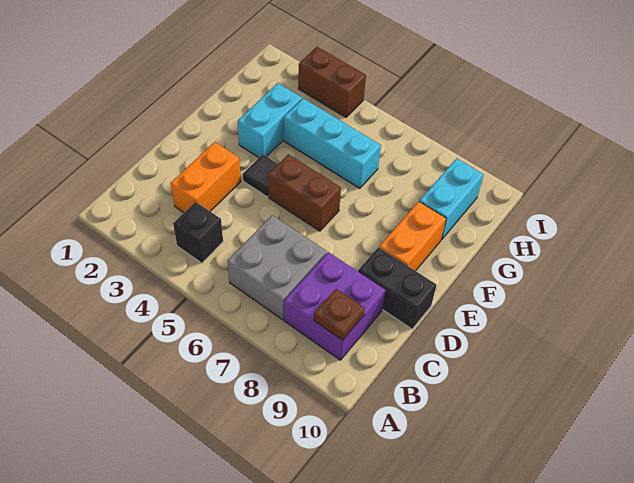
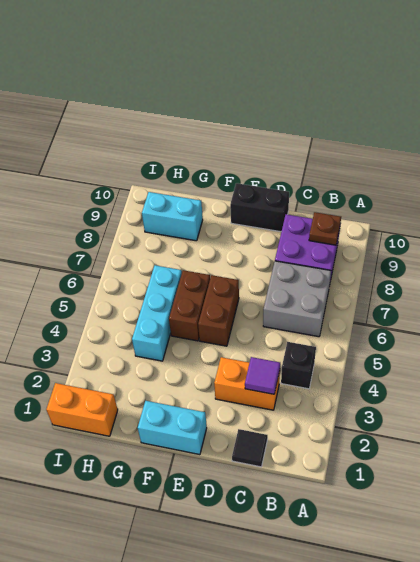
none -> purple tile C3 level 2
black brick D9:D10 level 1 -> black brick D10:E10 level 1
black tile E4 level 1 -> black tile C1 level 1
orange brick E9:F9 level 1 -> orange brick H1:I1 level 1
cyan brick F3:G3 level 1 -> cyan brick E1:F1 level 1
brown brick I3:I4 level 1 -> brown brick F5:F6 level 1

